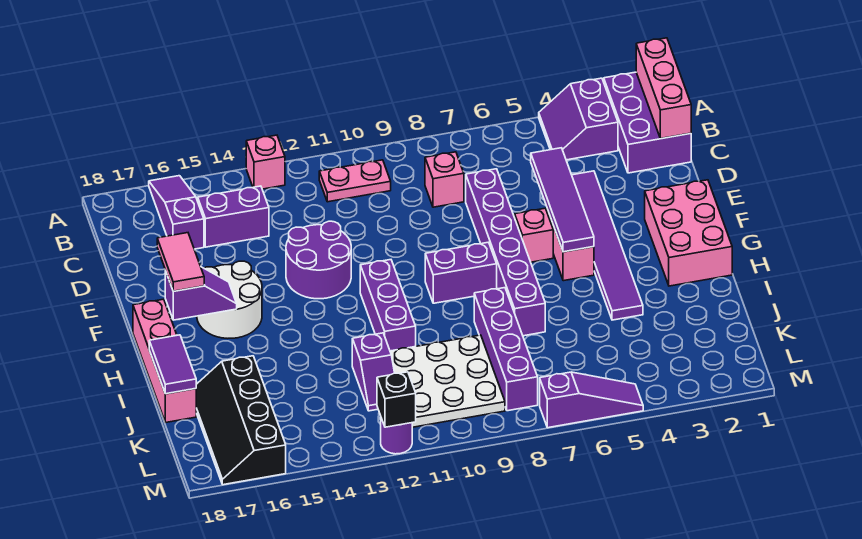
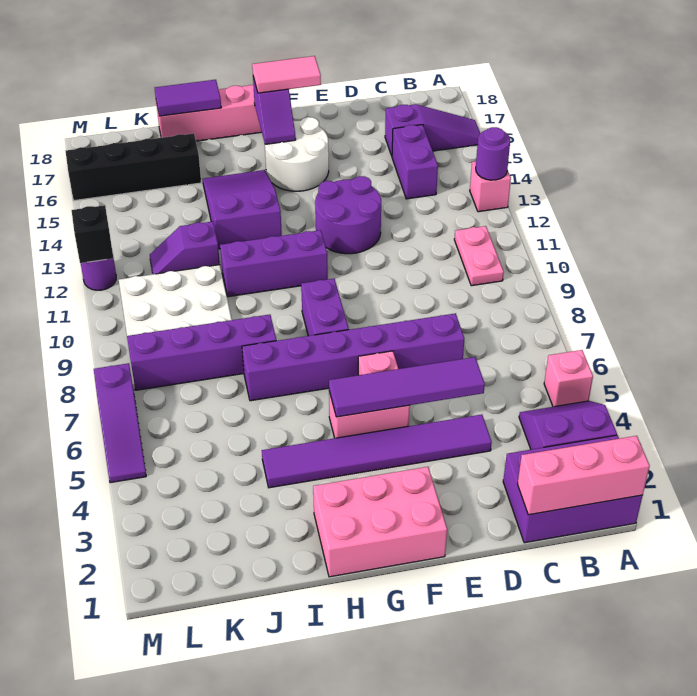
none -> purple round brick A13 level 2
pink brick C8 level 1 -> pink brick A5 level 1
none -> purple slope H13:I15 level 1 top 13

